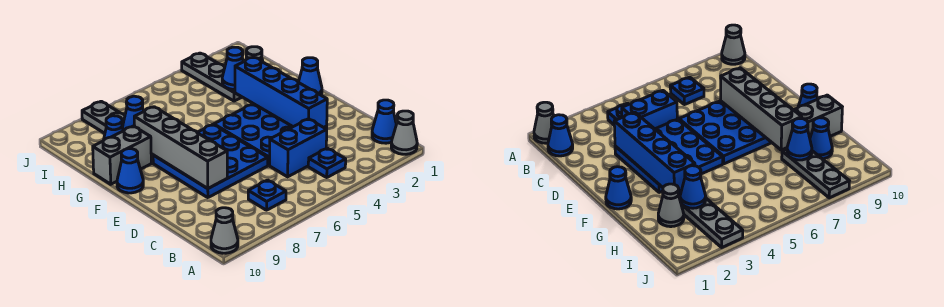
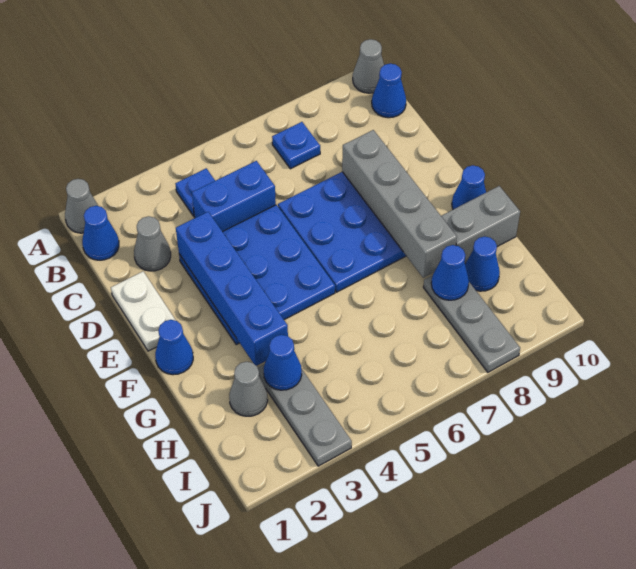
none -> blue cone B10 level 1
none -> grey cone C2 level 1
none -> white plate D1:E1 level 1

